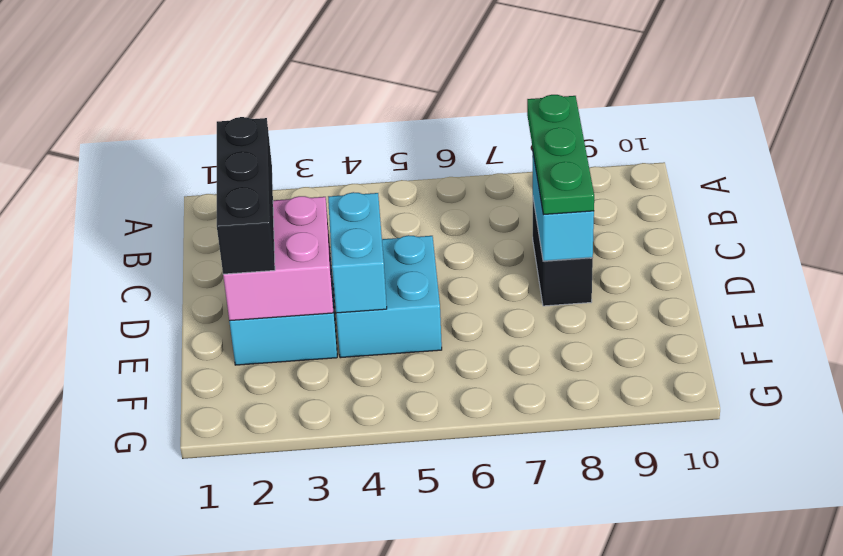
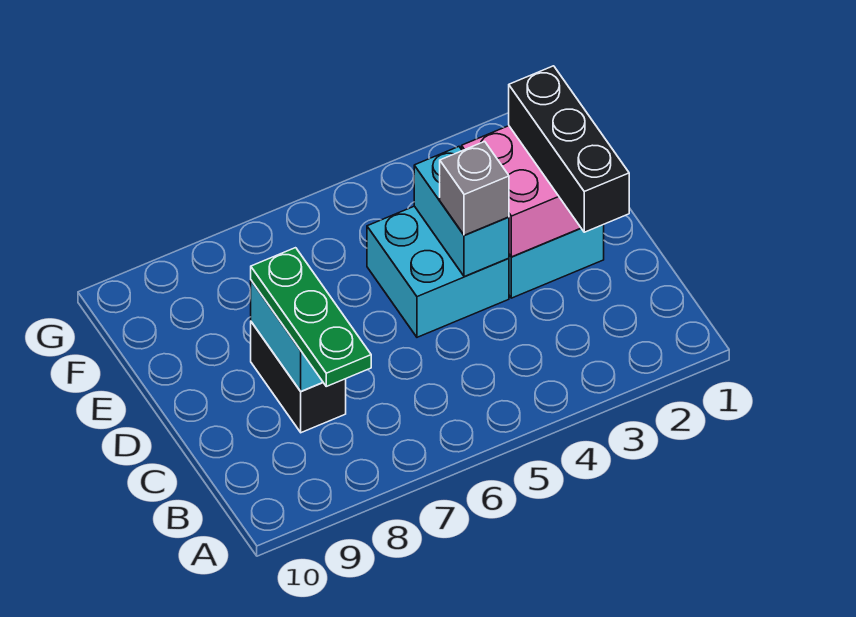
none -> grey brick D4 level 3

